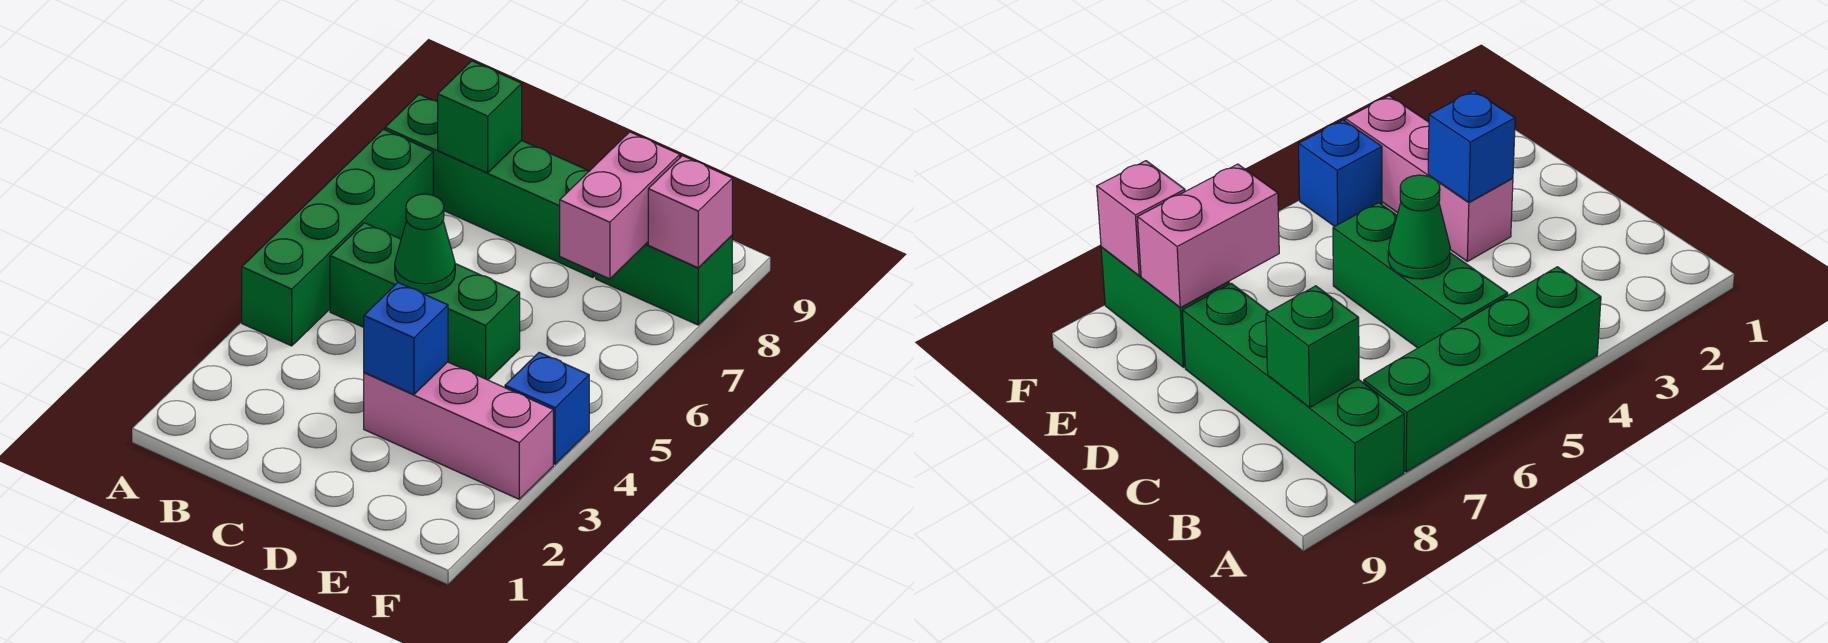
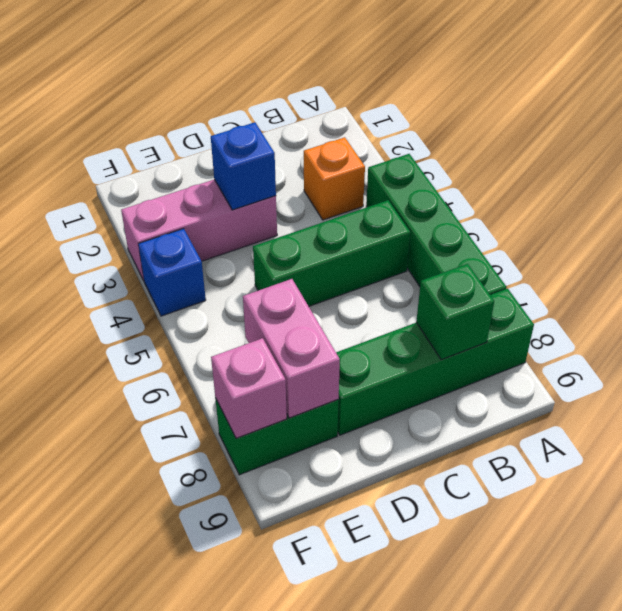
none -> orange brick B3 level 1
green cone C5 level 2 -> none

